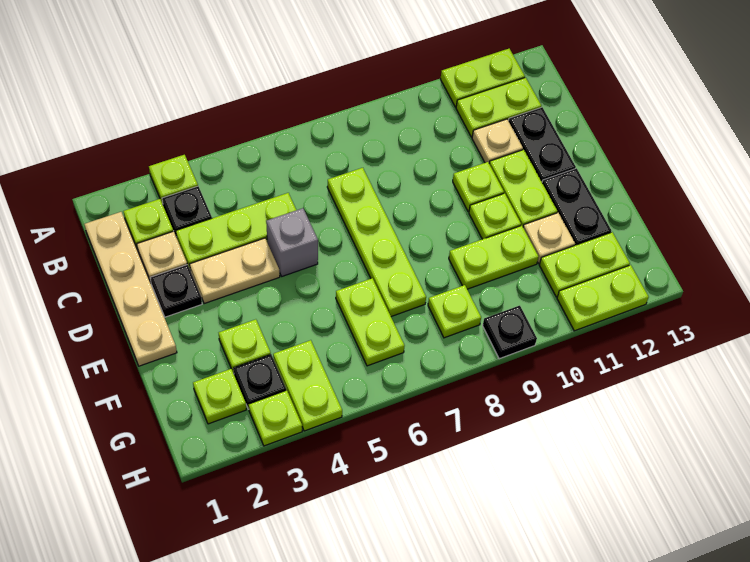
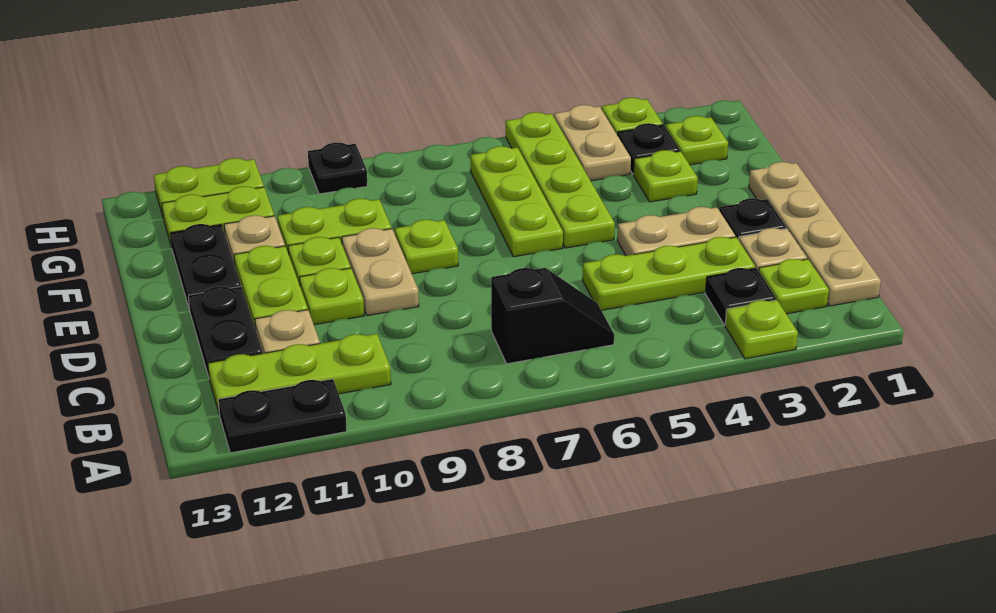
lime plate A11:A12 level 1 -> black plate A11:A12 level 1
none -> black slope B6:B7 level 1 top 7
lime plate B11:B12 level 1 -> lime plate B10:B12 level 1
lime plate C7:F7 level 1 -> lime plate E5:H5 level 1
grey brick D5 level 1 -> none
none -> tan plate D9:E9 level 1
lime plate F6:G6 level 1 -> lime plate E6:G6 level 1
lime plate G4:H4 level 1 -> tan plate G4:H4 level 1
lime plate G8 level 1 -> lime plate E8 level 1

